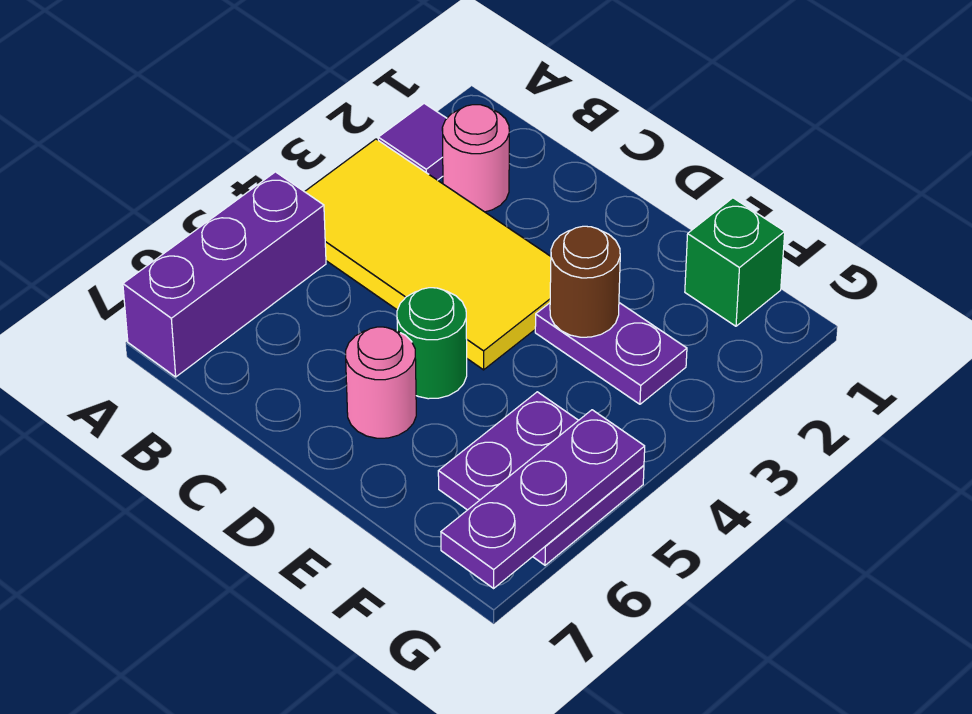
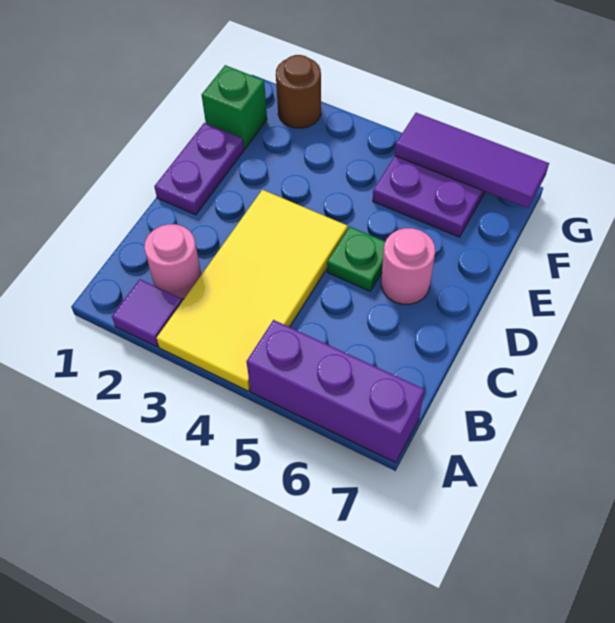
green round brick D5 level 1 -> green plate D5 level 1
purple plate E3:F3 level 1 -> purple plate D1:E1 level 1
brown round brick E3 level 2 -> brown round brick G2 level 1
purple plate G5:G7 level 2 -> purple tile G5:G7 level 2

